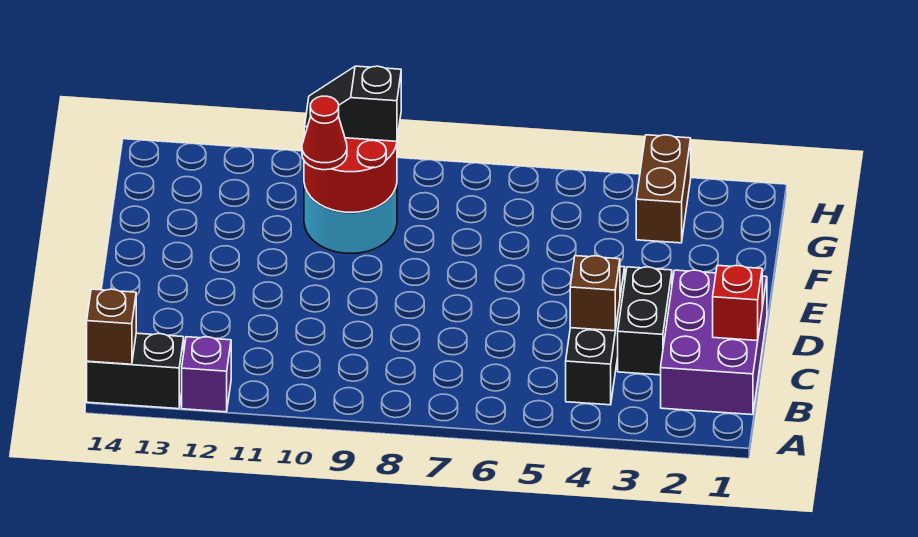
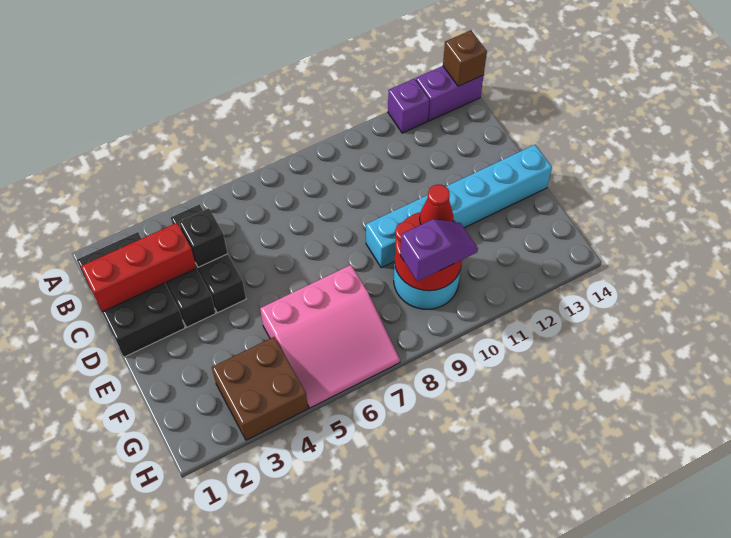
black brick A13:A14 level 1 -> purple brick A13:A14 level 1
purple brick B1:D2 level 1 -> black brick B1:D2 level 1
red brick C1 level 2 -> red brick C1:C3 level 2
brown brick C4 level 2 -> black brick C4 level 2
none -> cyan brick E9:E14 level 1
none -> pink slope F5:H7 level 1 top F
brown brick G3:H3 level 1 -> brown brick G3:H4 level 1
black slope G9:G10 level 3 top 9 -> purple slope G9:G10 level 3 top 9

